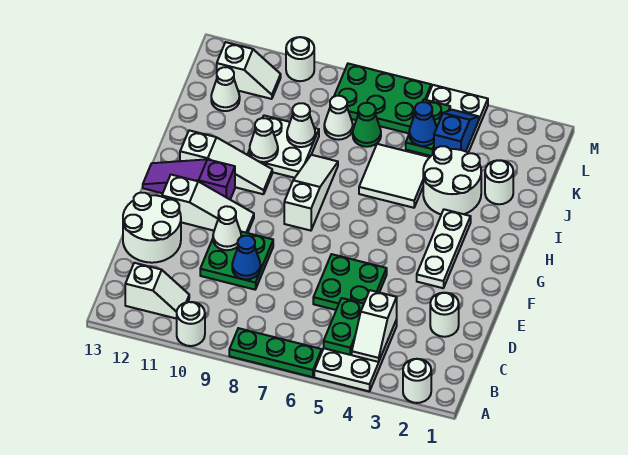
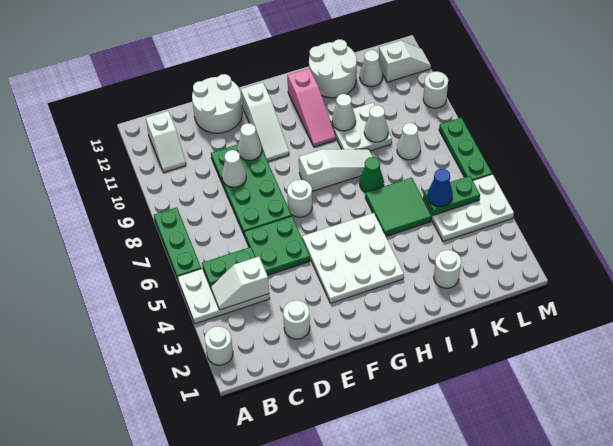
white round brick A10 level 1 -> white round brick F7 level 1
green plate D9:E10 level 1 -> green plate D7:E10 level 1
blue cone D9 level 2 -> white cone D9 level 2
white plate F3:H3 level 1 -> white plate F3:H5 level 1
purple slope G11:G13 level 1 top 11 -> none
white slope H10:H12 level 1 top 12 -> pink slope H10:H12 level 1 top 12
white round brick I3:J4 level 1 -> white round brick I12:J13 level 1
white tile I5:J6 level 1 -> green tile I5:J6 level 1
blue slope K4:L4 level 2 top K -> none
green cone K7 level 1 -> green cone I7 level 1
green plate L6:M8 level 1 -> green plate M6:M8 level 1
white slope L11:L12 level 1 top 12 -> white slope L12:M12 level 1 top L

